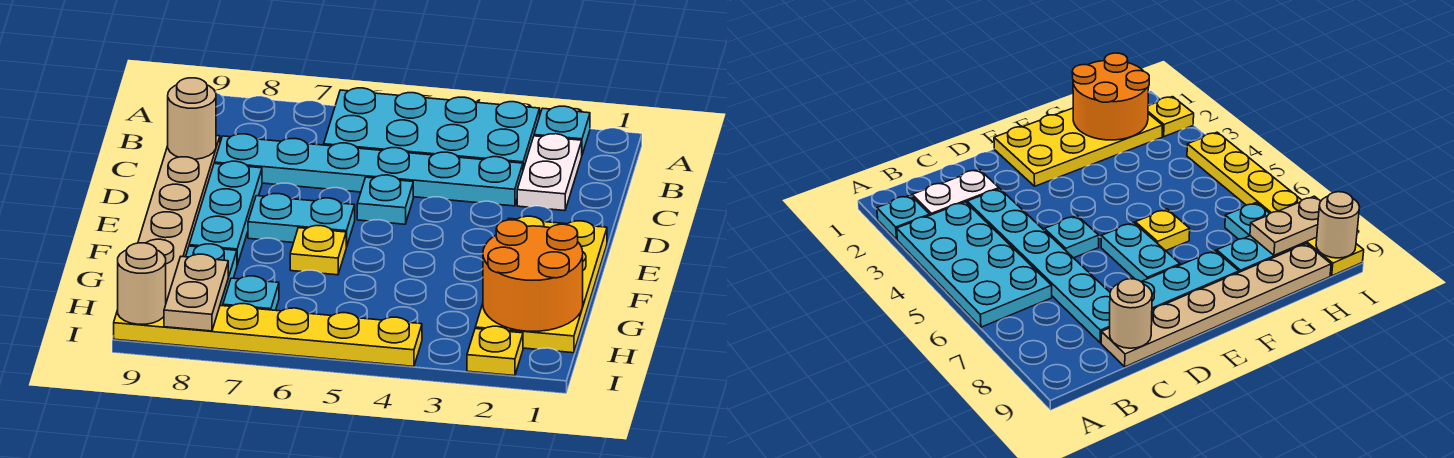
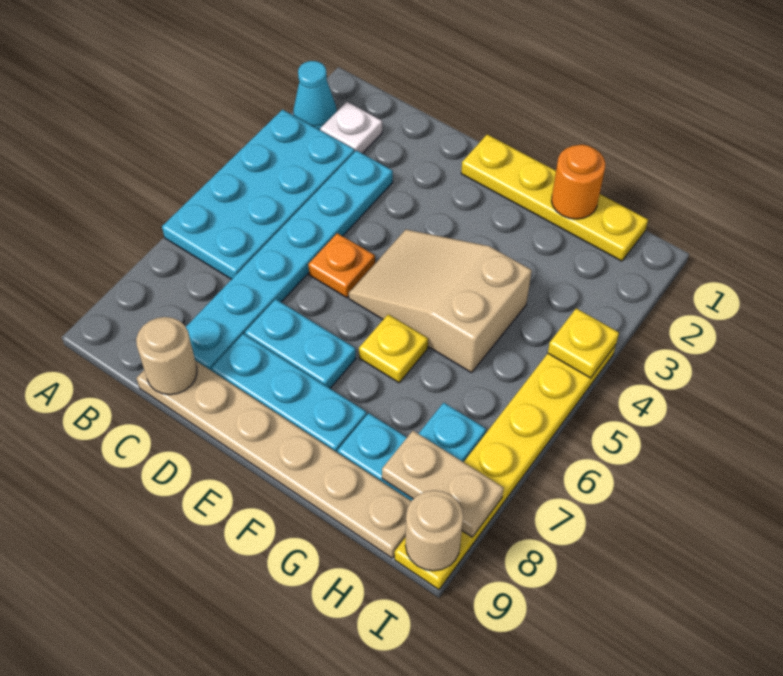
cyan plate A2 level 1 -> cyan cone A2 level 1
white plate B2:C2 level 1 -> white plate B2 level 1
cyan plate D5 level 1 -> orange plate D5 level 1
yellow plate E1:H2 level 1 -> yellow plate E1:H1 level 1
none -> tan slope E4:G5 level 1 top G
cyan plate E6:E7 level 1 -> cyan plate D7:E7 level 1
orange round brick G1:H2 level 2 -> orange round brick G1 level 2
yellow plate I2 level 1 -> yellow plate I4 level 2

